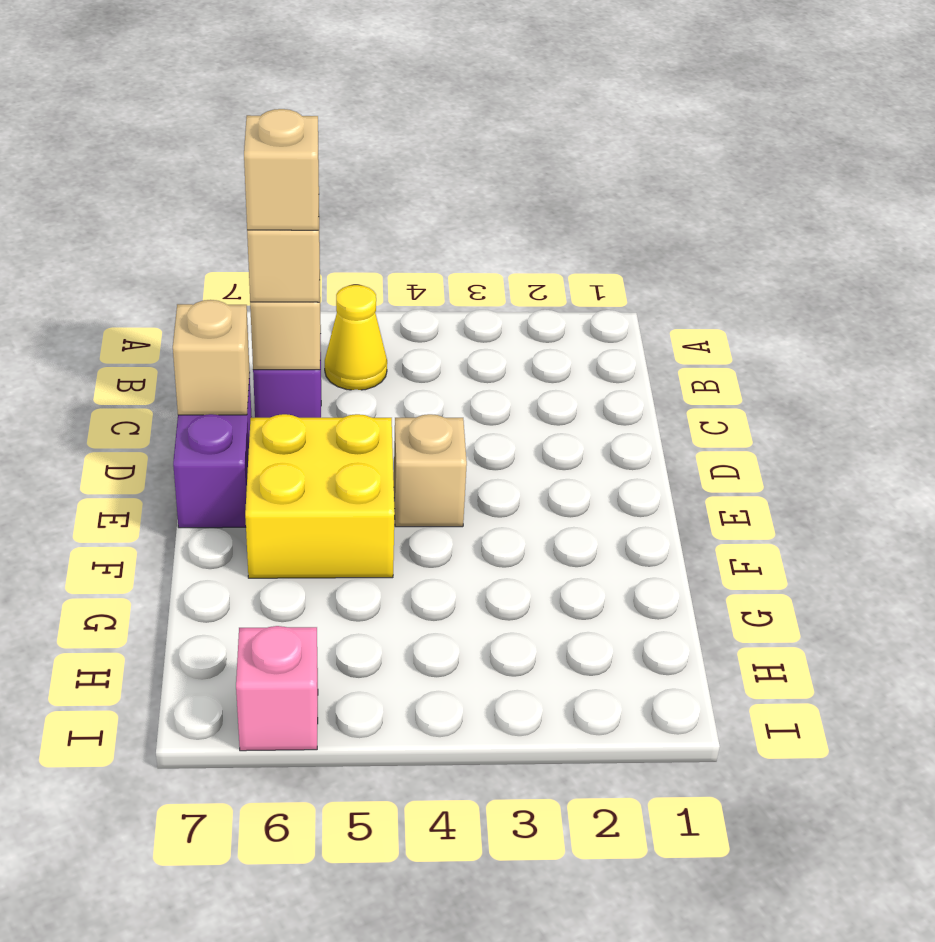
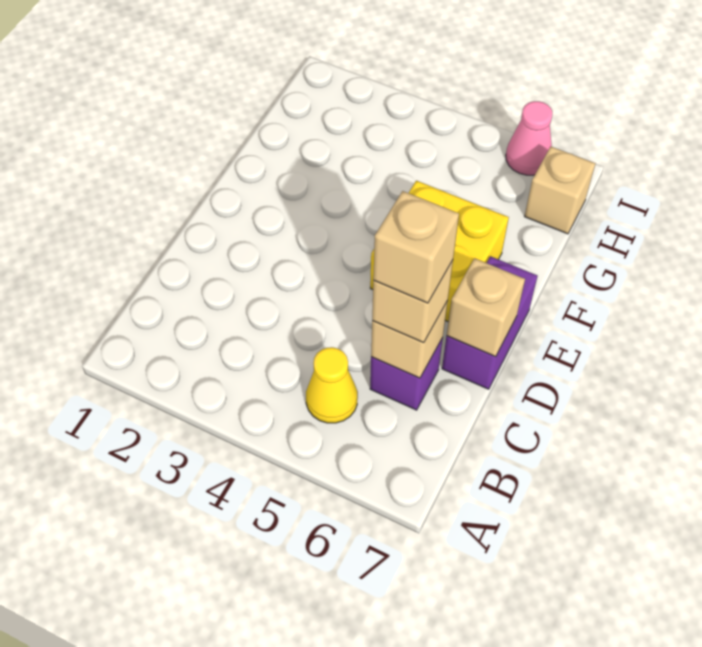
tan brick E4 level 1 -> tan brick H7 level 1
pink brick I6 level 1 -> pink cone I6 level 1

